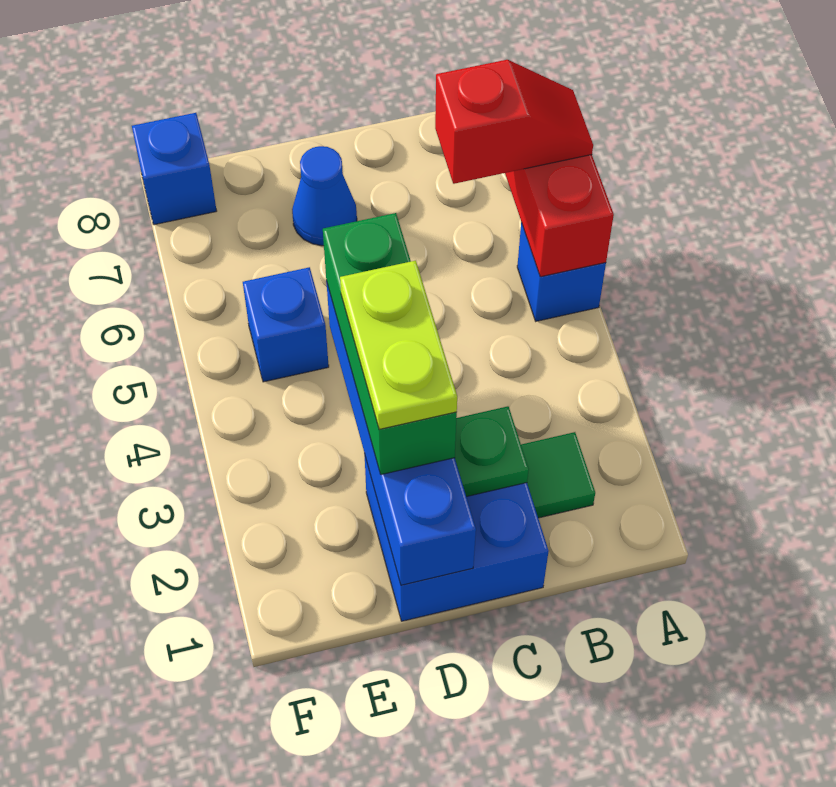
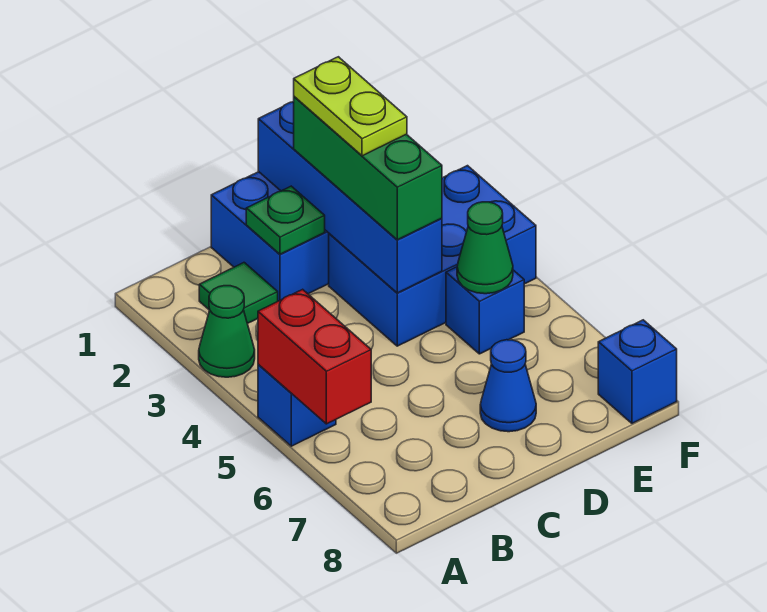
none -> green cone A3 level 1
red slope A6:B6 level 3 top B -> none
none -> blue brick D3:F4 level 1
none -> green cone E5 level 2

